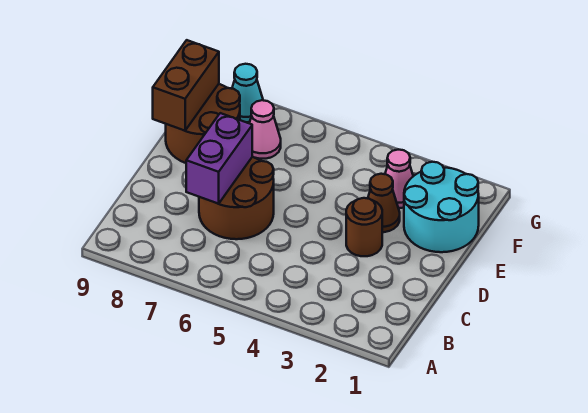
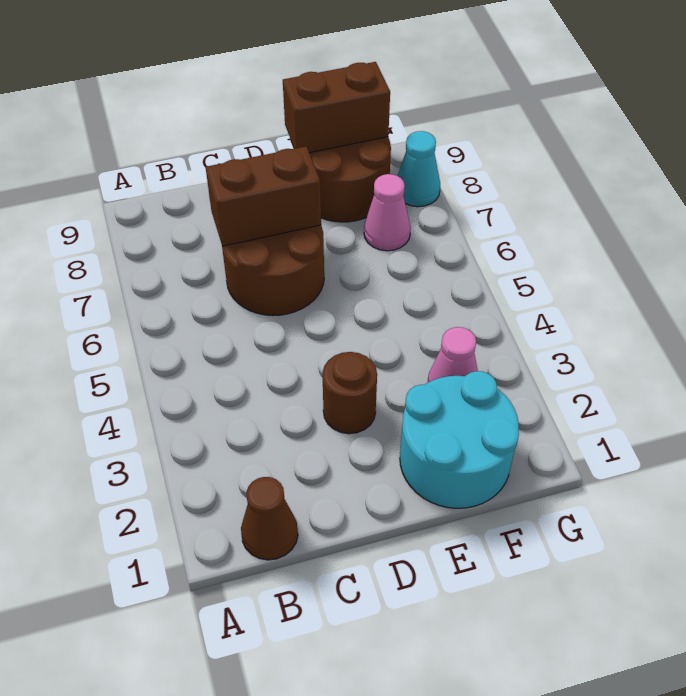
purple brick C7:D7 level 2 -> brown brick C7:D7 level 2
brown cone E3 level 1 -> brown cone B1 level 1

